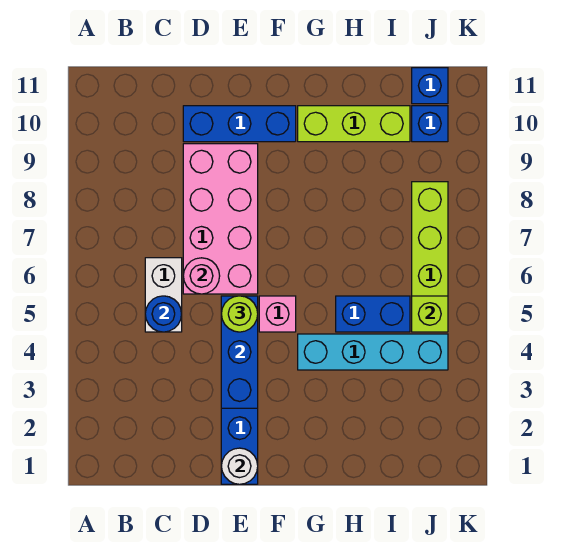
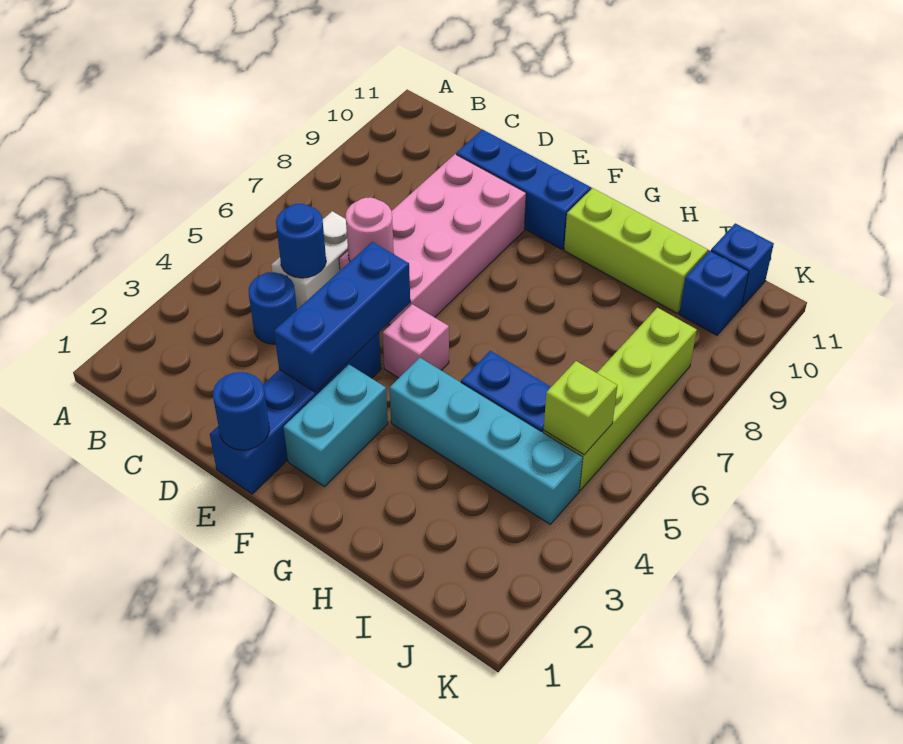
none -> blue round brick C4 level 1
white round brick E1 level 2 -> blue round brick E1 level 2
lime round brick E5 level 3 -> none
none -> cyan brick F2:F3 level 1

